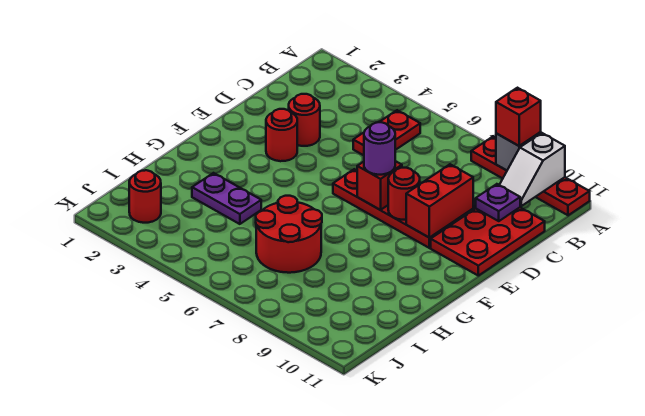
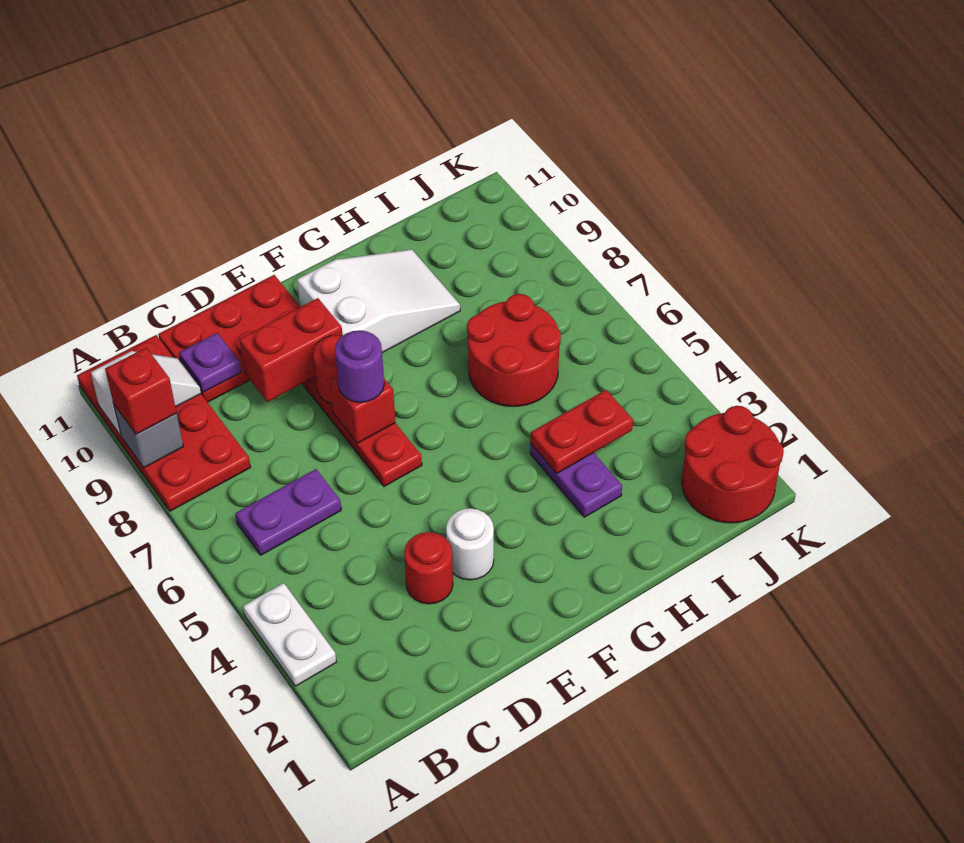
none -> white plate A3:A4 level 1
red plate A8:A11 level 1 -> red plate A8:B11 level 1
red plate B5:C5 level 1 -> red plate H4:I4 level 2
none -> purple plate B6:C6 level 1
red round brick E3 level 1 -> white round brick E3 level 1
none -> white slope F9:H10 level 1 top F
red round brick J2 level 1 -> red round brick J1:K2 level 1

